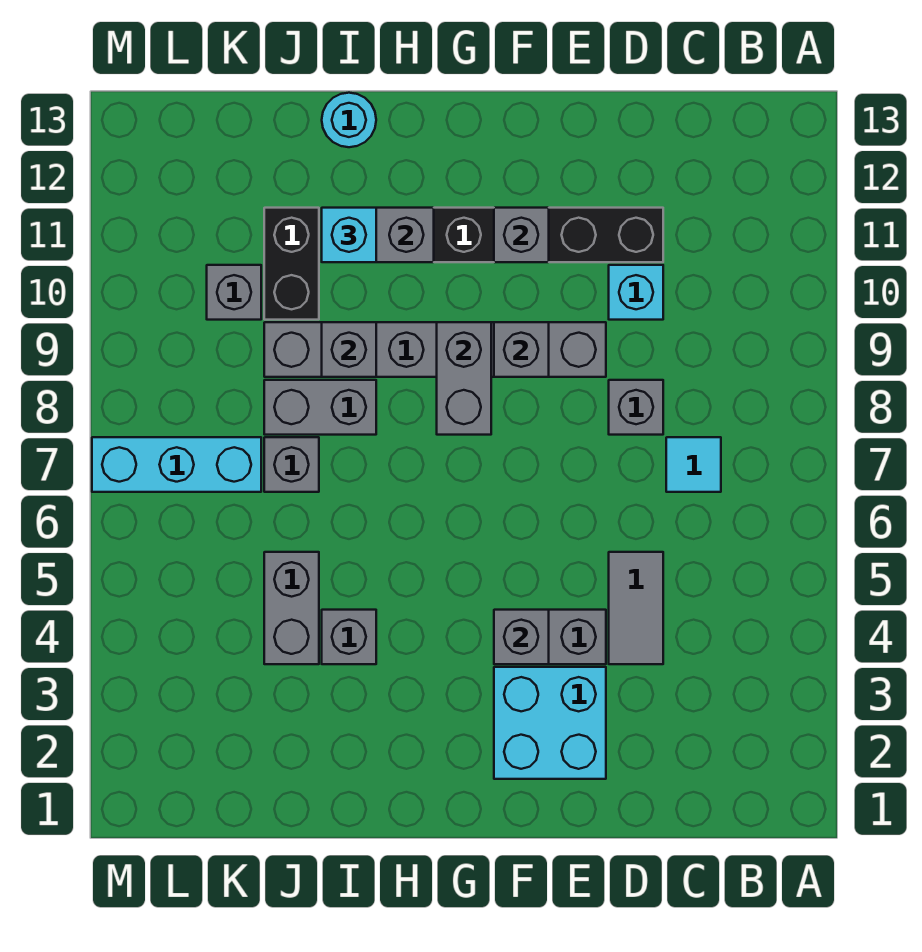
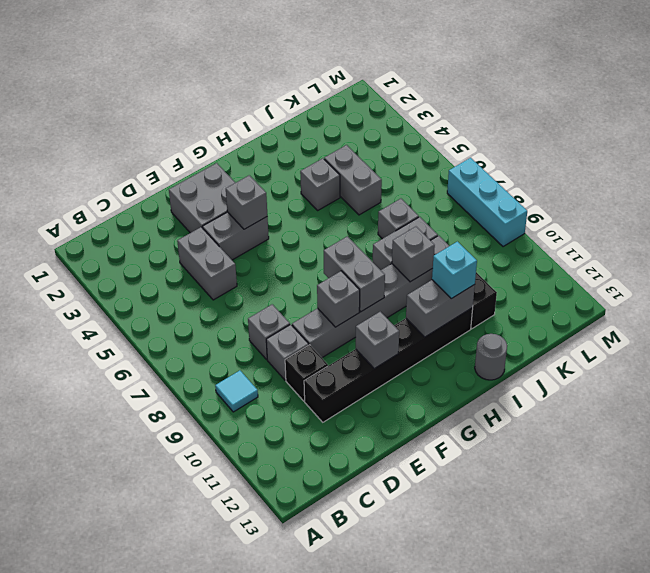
cyan tile C7 level 1 -> cyan tile B9 level 1
grey tile D4:D5 level 1 -> grey brick D4:D5 level 1
cyan brick D10 level 1 -> black brick D10 level 1
cyan brick E2:F3 level 1 -> grey brick E2:F3 level 1
cyan round brick I13 level 1 -> grey round brick I13 level 1
cyan brick K7:M7 level 1 -> cyan brick M7:M9 level 1
grey brick K10 level 1 -> grey brick D9 level 1

